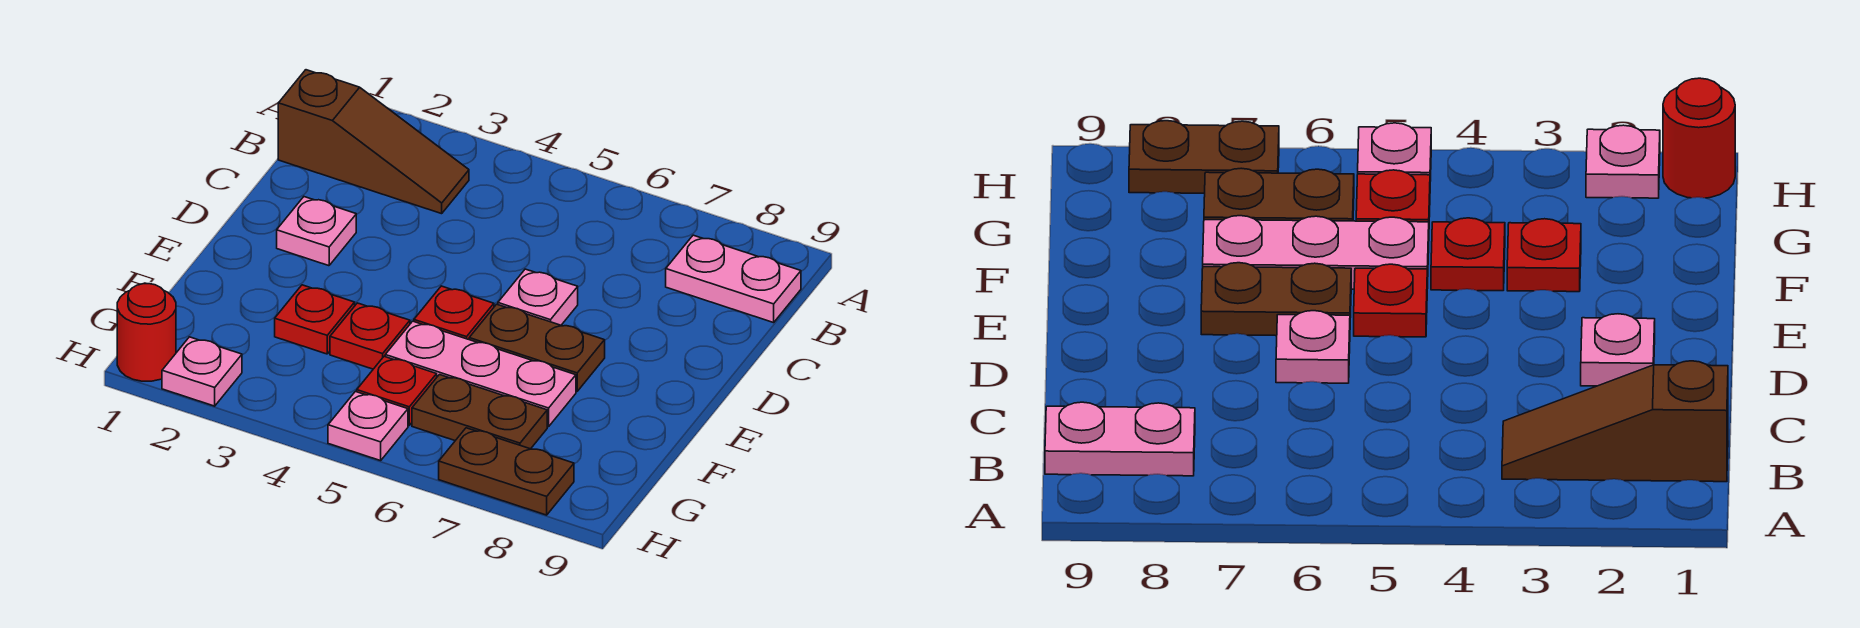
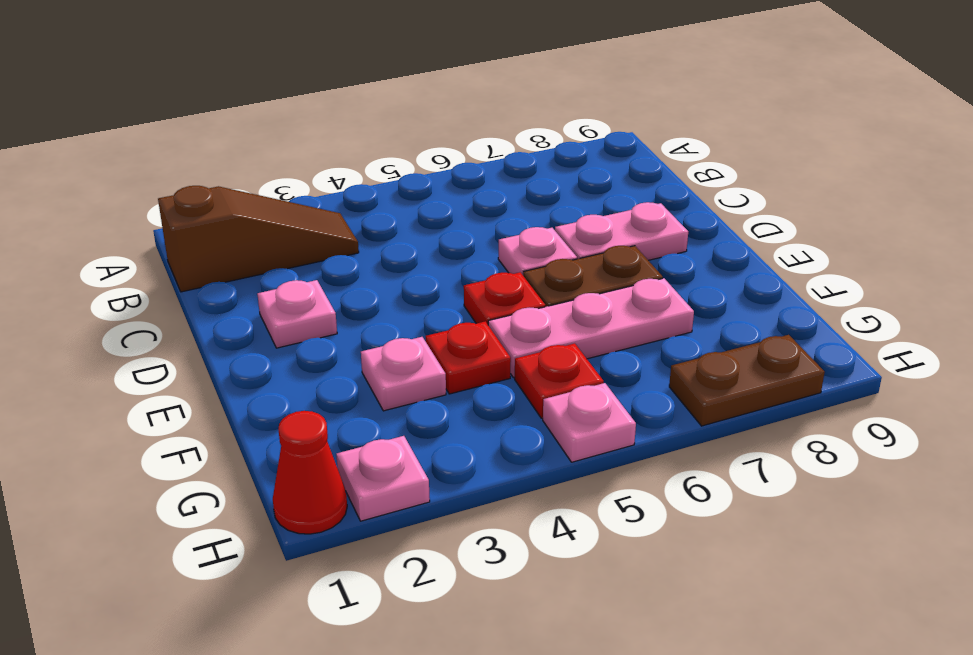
pink plate B8:B9 level 1 -> pink plate D7:D8 level 1
red plate F3 level 1 -> pink plate F3 level 1
brown plate G6:G7 level 1 -> none
red round brick H1 level 1 -> red cone H1 level 1

